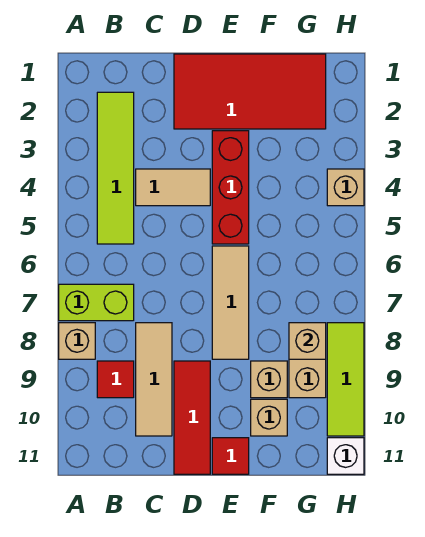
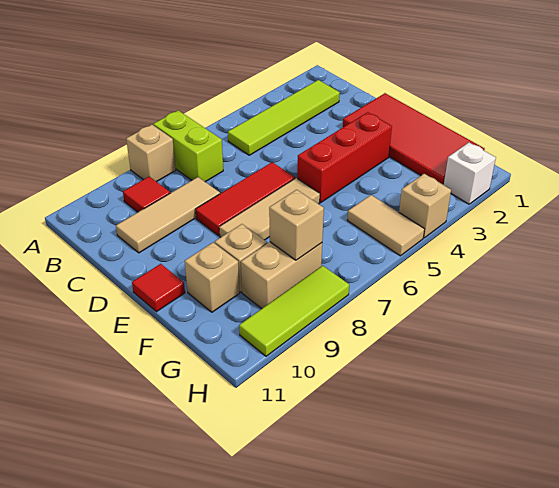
tan tile C4:D4 level 1 -> tan tile G5:H5 level 1
red tile D9:D11 level 1 -> red tile D6:D8 level 1
white brick H11 level 1 -> white brick H2 level 1

